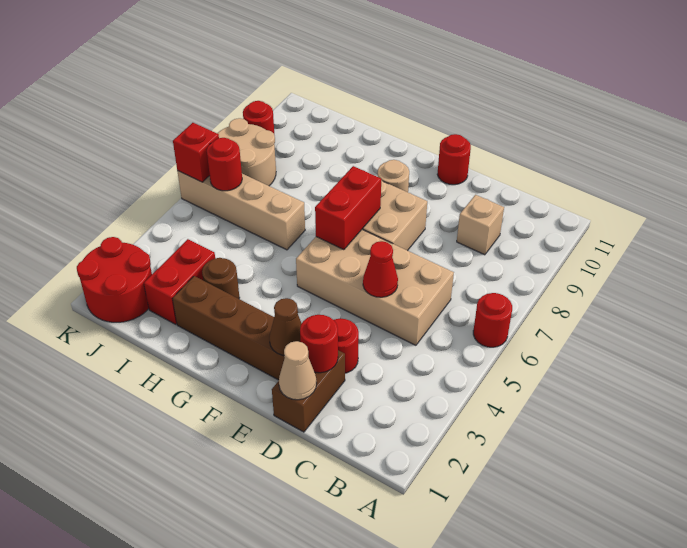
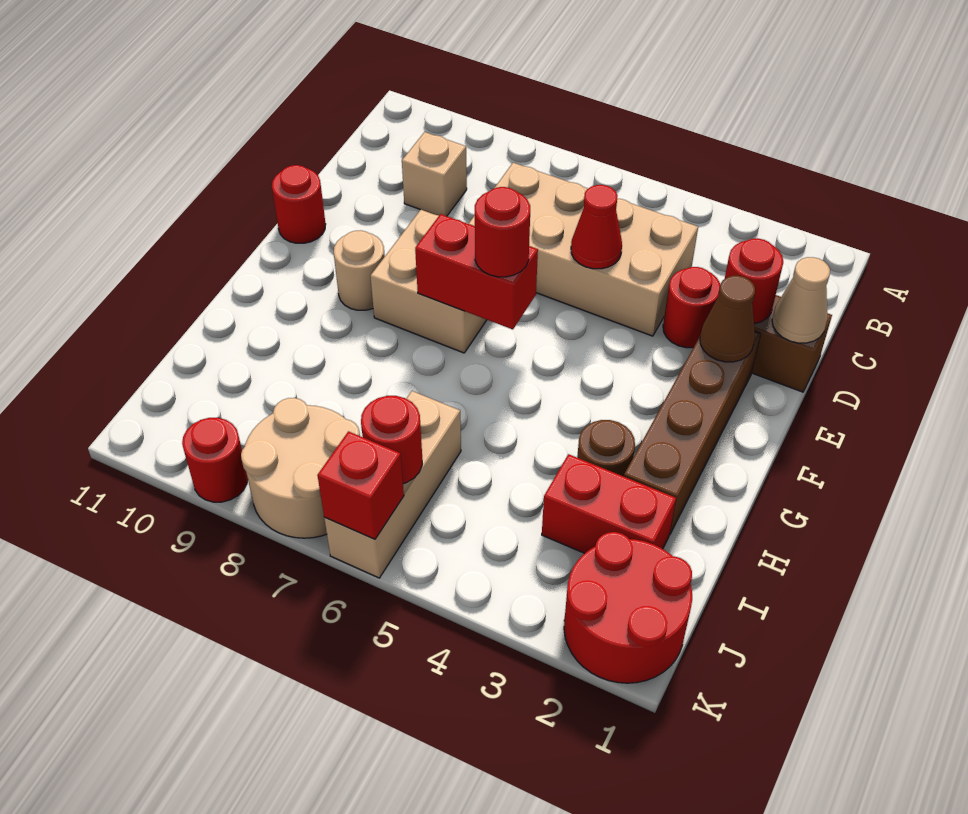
red round brick A6 level 1 -> red round brick F6 level 3
tan brick C5:F6 level 1 -> tan brick C4:D7 level 1
tan brick H6:K6 level 1 -> tan brick I6:K6 level 1

